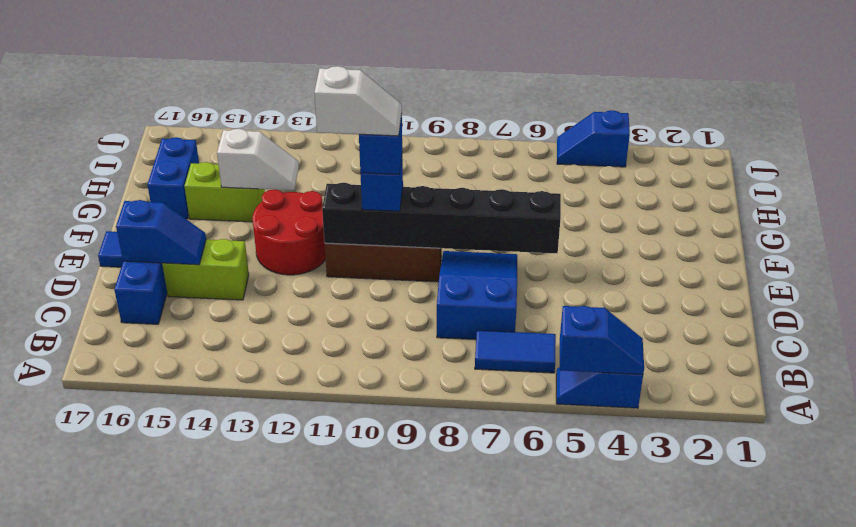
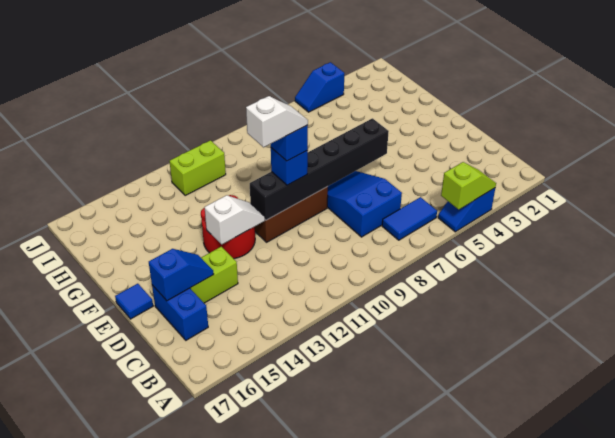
blue slope A4:A5 level 2 top 5 -> lime slope A4:A5 level 2 top 5
white slope G13:G14 level 2 top 14 -> white slope E12:E13 level 2 top 13
lime brick G14:G15 level 1 -> lime brick I11:I12 level 1
blue brick G16:H16 level 1 -> none

